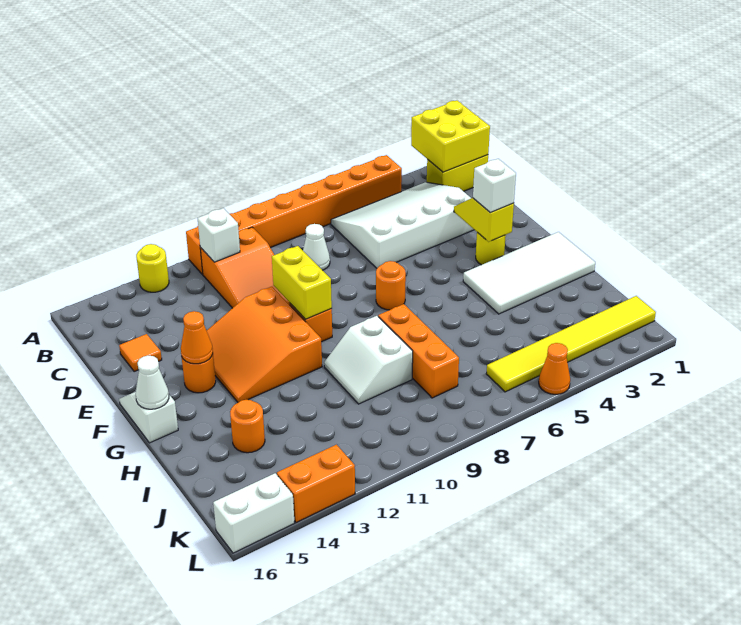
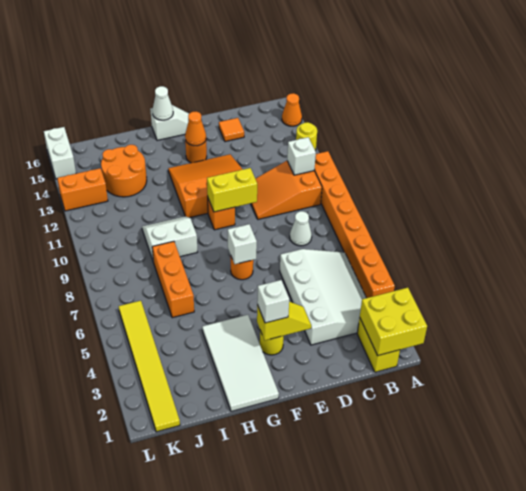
none -> white brick F7 level 2
orange brick H8:J8 level 1 -> orange brick I6:I8 level 1
orange round brick I14 level 1 -> orange round brick I13:J14 level 1
orange cone L5 level 1 -> orange cone A15 level 1
orange brick L13:L14 level 1 -> orange brick K13:L13 level 1

